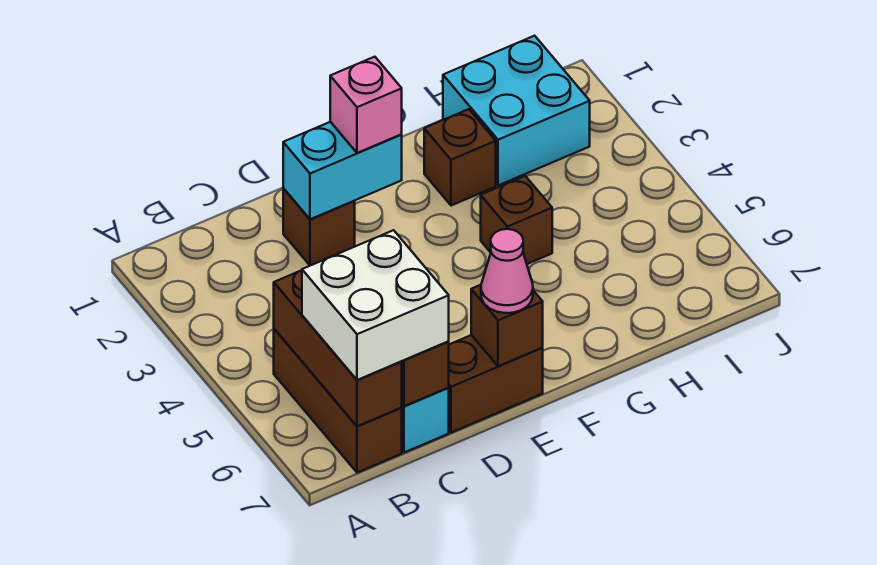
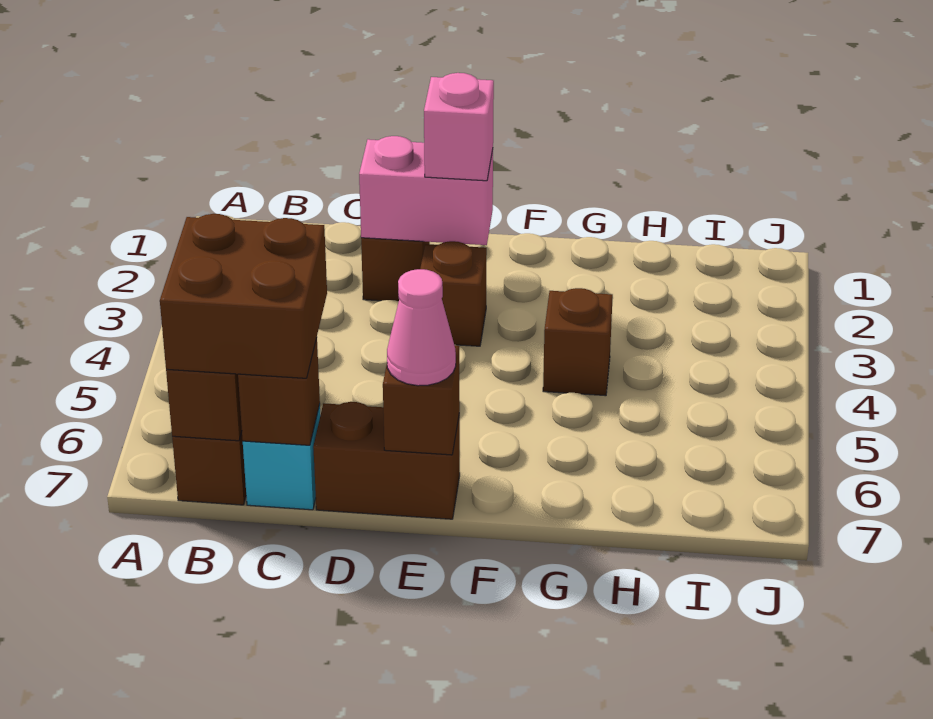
white brick B6:C7 level 3 -> brown brick B6:C7 level 3
cyan brick D2:E2 level 2 -> pink brick D2:E2 level 2
brown brick G2 level 1 -> brown brick E3 level 1
cyan brick H1:I2 level 1 -> none

